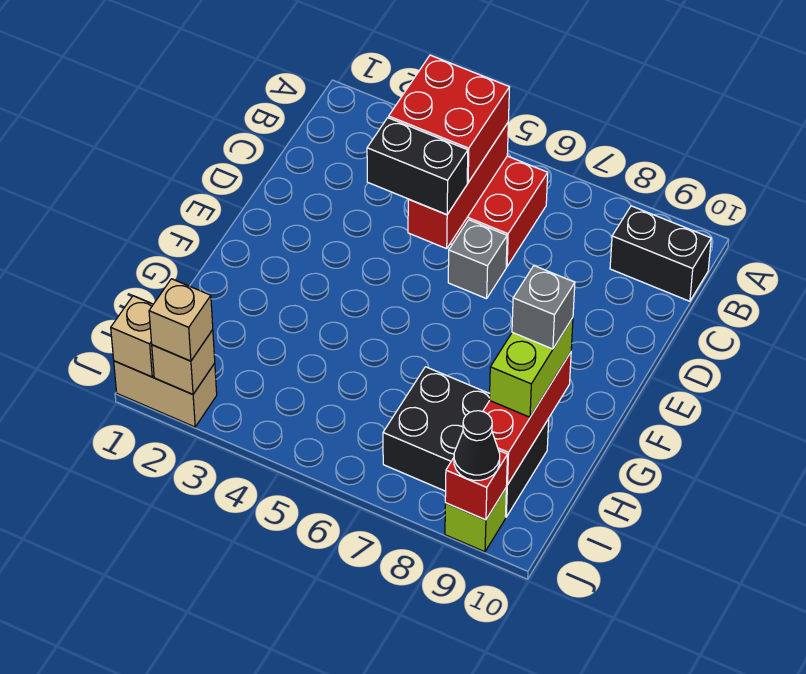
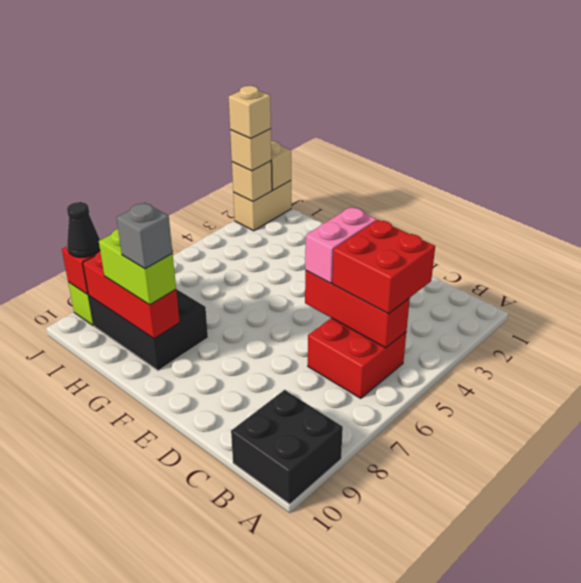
black brick B9:B10 level 1 -> black brick A9:B10 level 1
black brick D4:D5 level 3 -> pink brick D4:D5 level 3
grey brick D6 level 1 -> none
black brick H7:I9 level 1 -> black brick G8:I9 level 1
none -> tan brick J2 level 4

